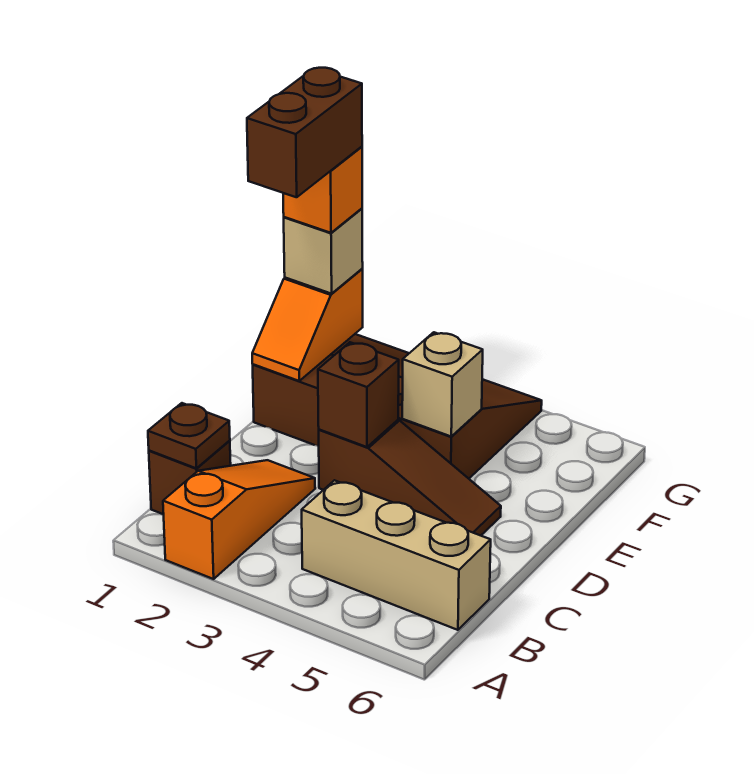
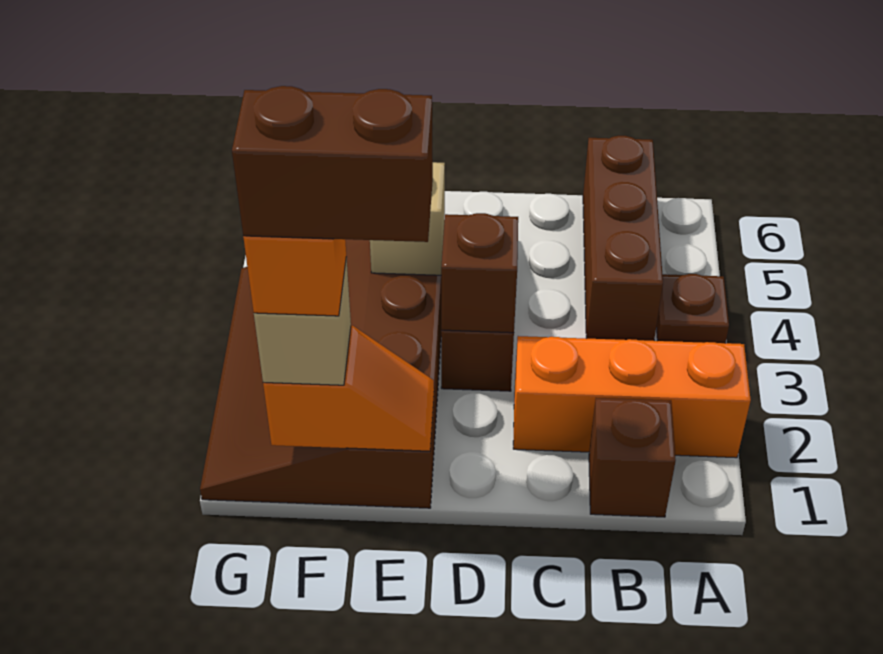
orange slope A2:C2 level 1 top A -> orange brick A2:C2 level 1
brown plate B1 level 2 -> brown plate A4 level 1
tan brick B4:B6 level 1 -> brown brick B4:B6 level 1

